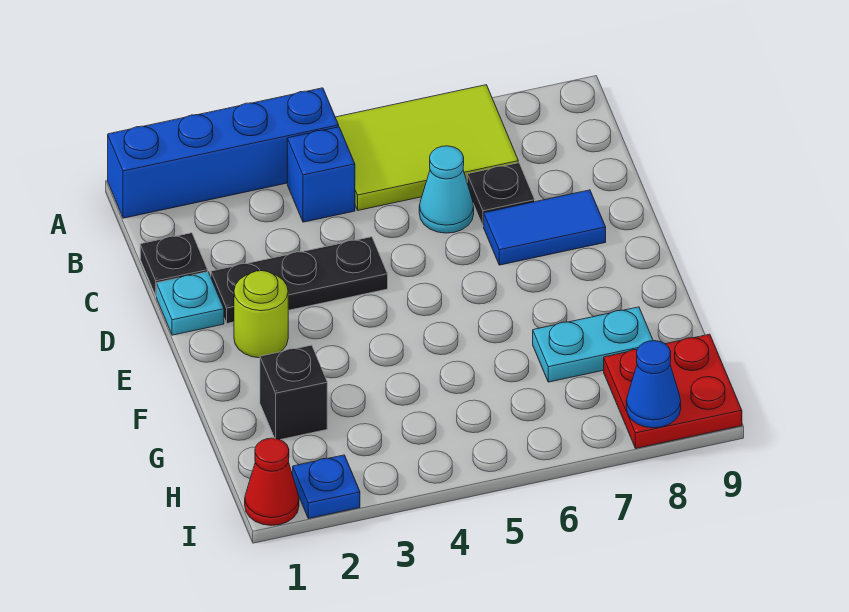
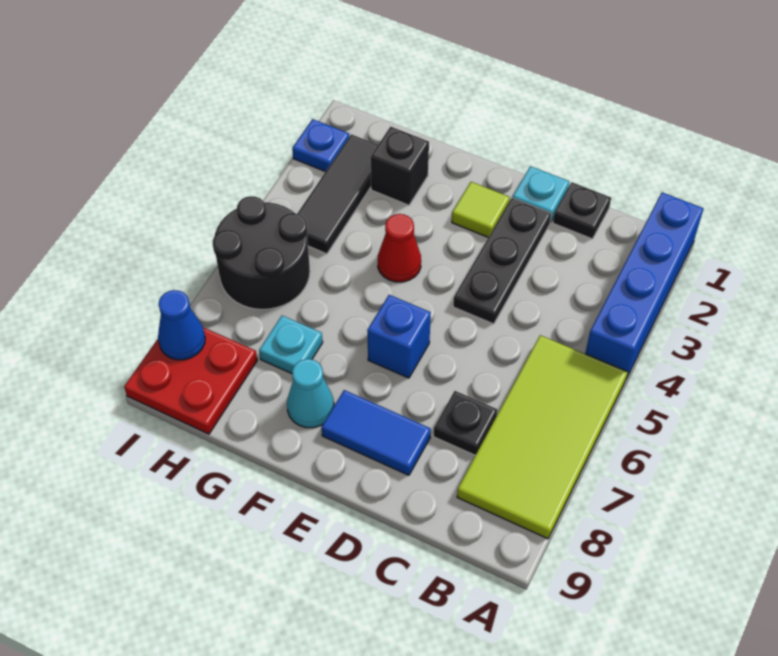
lime tile A5:B7 level 1 -> lime tile A5:B8 level 1
blue brick B4 level 1 -> blue brick E6 level 1
cyan cone C6 level 1 -> cyan cone F8 level 1
blue tile D7:D8 level 1 -> blue tile D8:E8 level 1
lime round brick E2 level 1 -> lime tile E2 level 1
cyan plate G7:G8 level 1 -> cyan plate G7 level 1
none -> black tile H2:H4 level 1
none -> black round brick H5:I6 level 1
red cone I1 level 1 -> red cone F4 level 1

